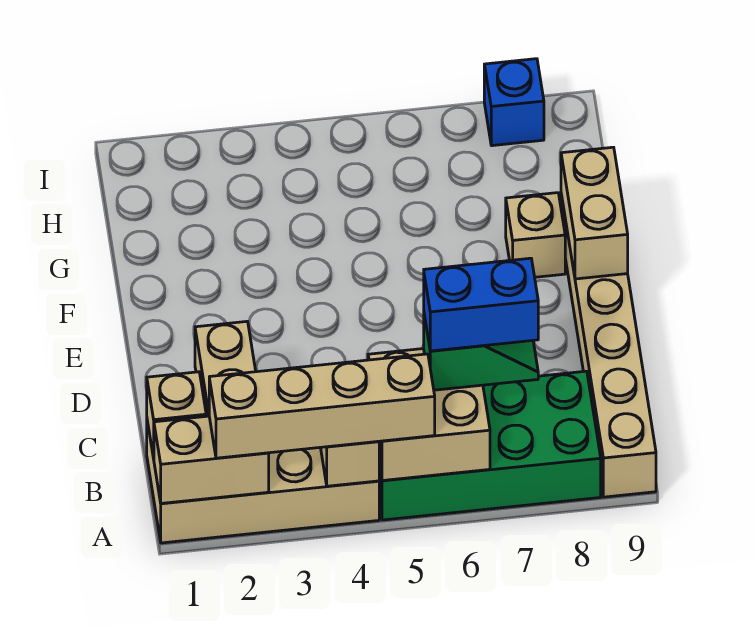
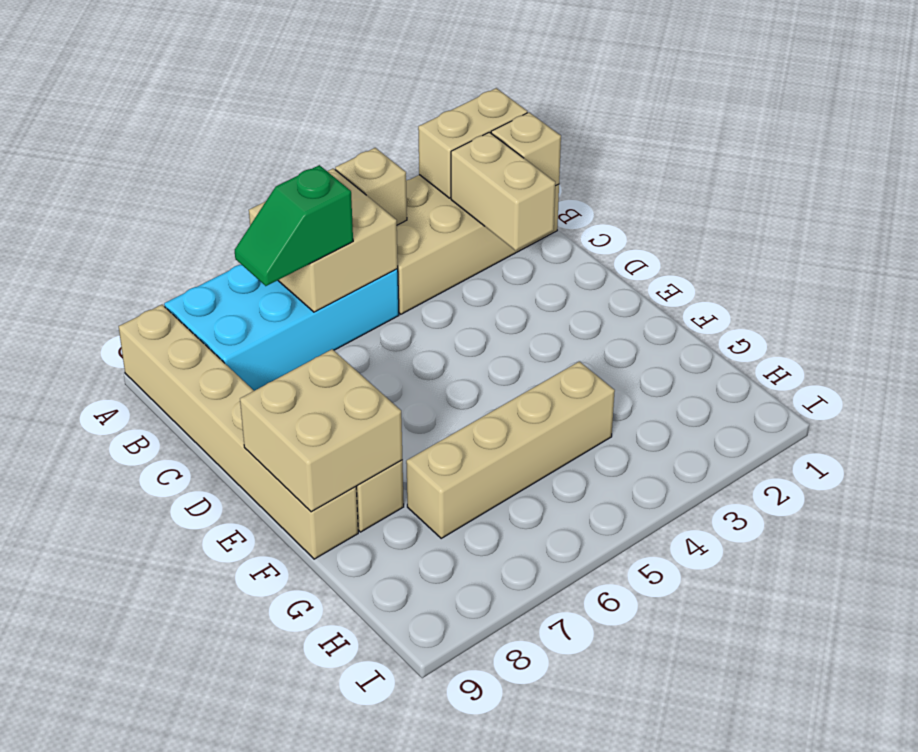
tan brick A2:A5 level 3 -> tan brick G4:G7 level 1
green brick A5:B8 level 1 -> cyan brick A5:B8 level 1
blue brick B6:B7 level 4 -> none
tan brick E9:F9 level 2 -> tan brick E8:F9 level 2
blue brick I8 level 1 -> none

